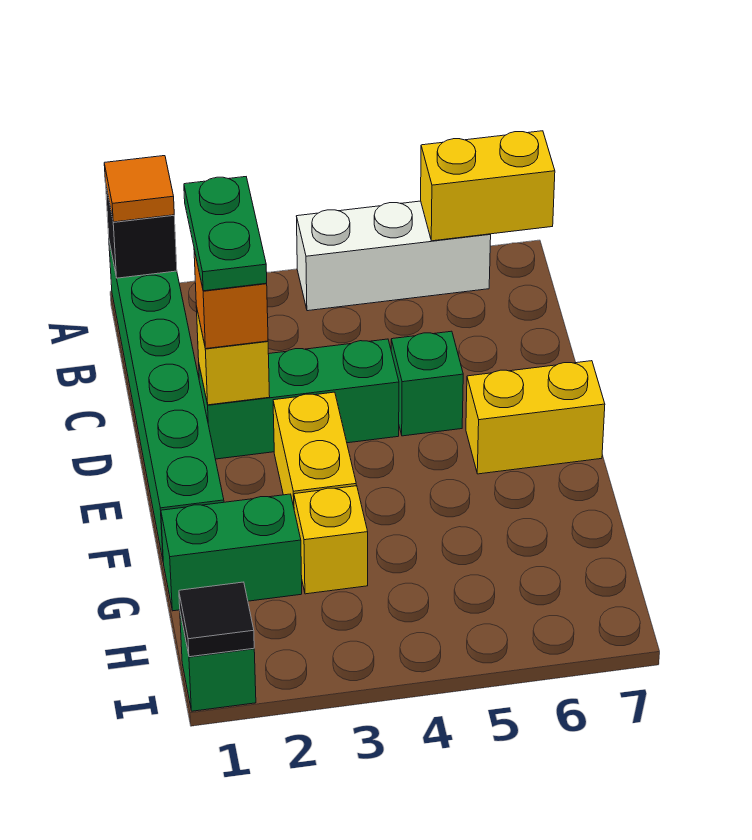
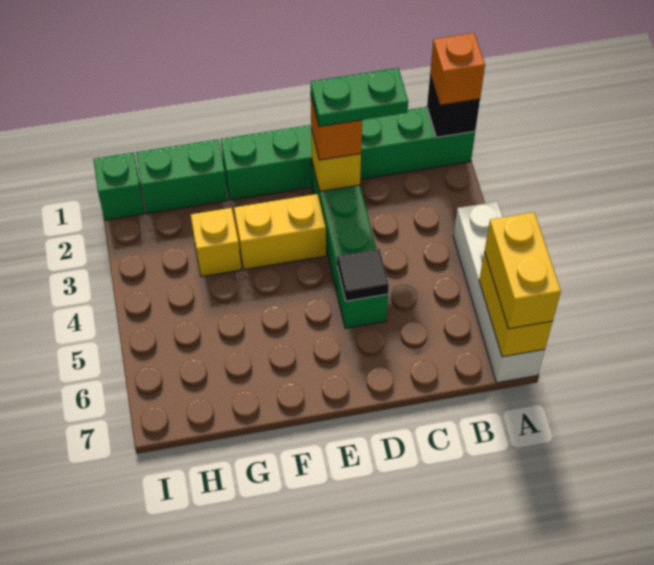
orange tile A1 level 3 -> orange brick A1 level 3
white brick A4:A6 level 1 -> white brick A4:A7 level 1
yellow brick E6:E7 level 1 -> yellow brick A6:A7 level 3
green brick G1:G2 level 1 -> green brick G1:H1 level 1
black tile I1 level 2 -> black tile D5 level 2

